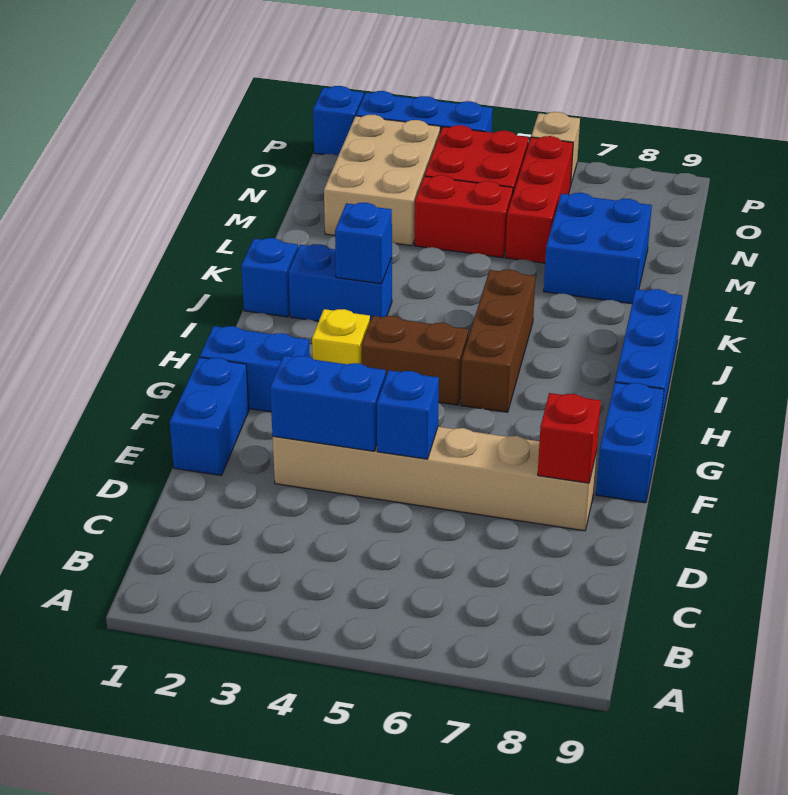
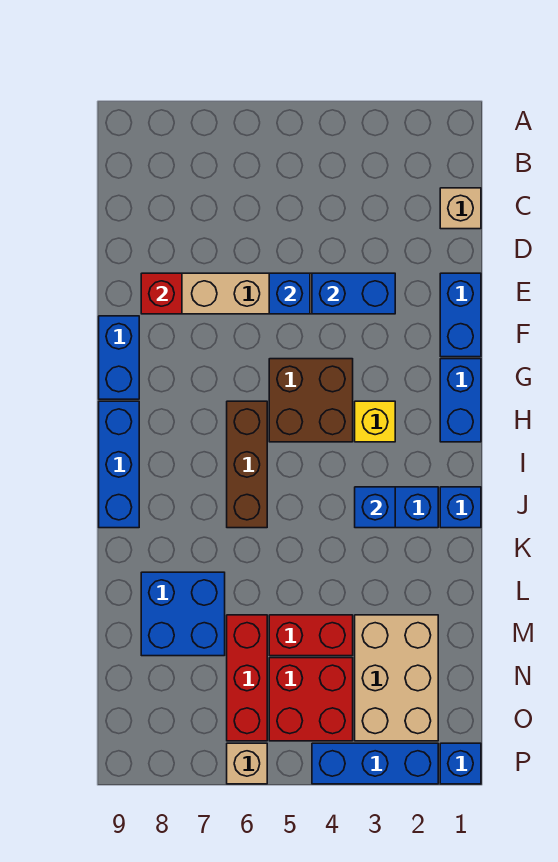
none -> tan brick C1 level 1
blue brick G1:G2 level 1 -> blue brick G1:H1 level 1
brown brick H4:H5 level 1 -> brown brick G4:H5 level 1

